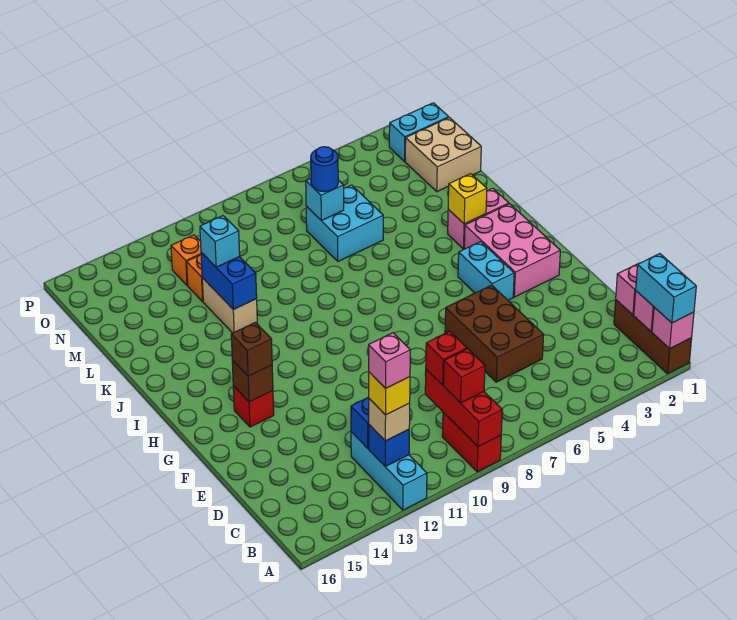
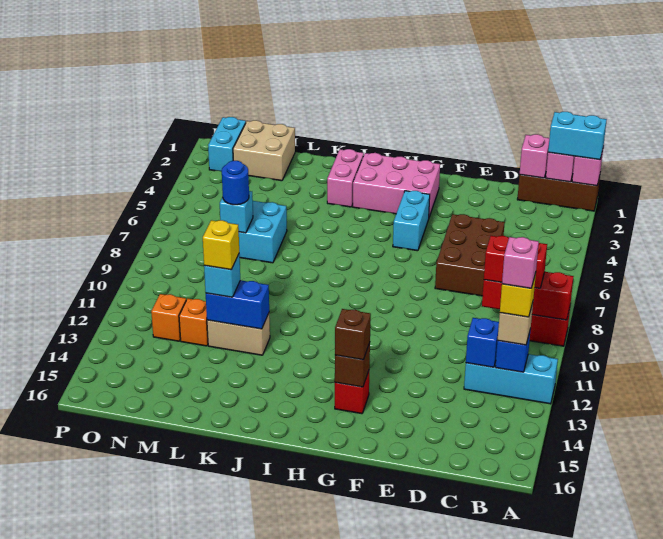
brown brick D5:F6 level 1 -> brown brick D5:E7 level 1
cyan brick G4:H4 level 1 -> cyan brick G4:G5 level 1
yellow brick J3 level 2 -> yellow brick L12 level 4

